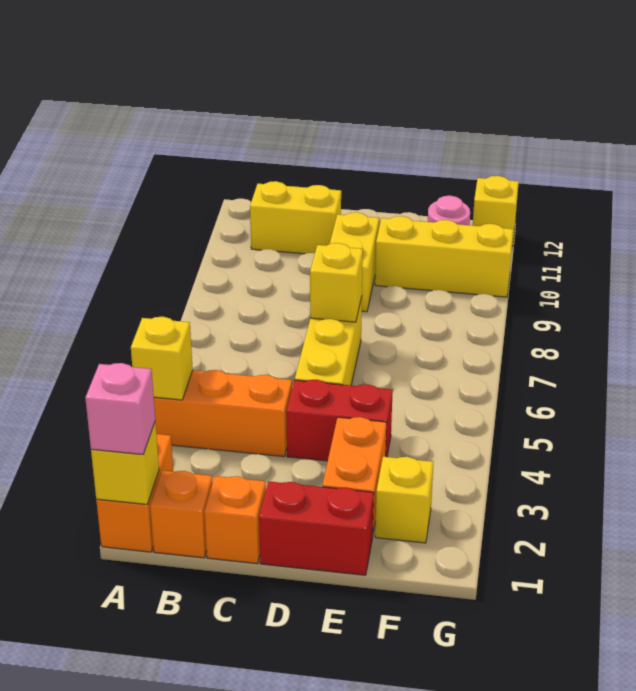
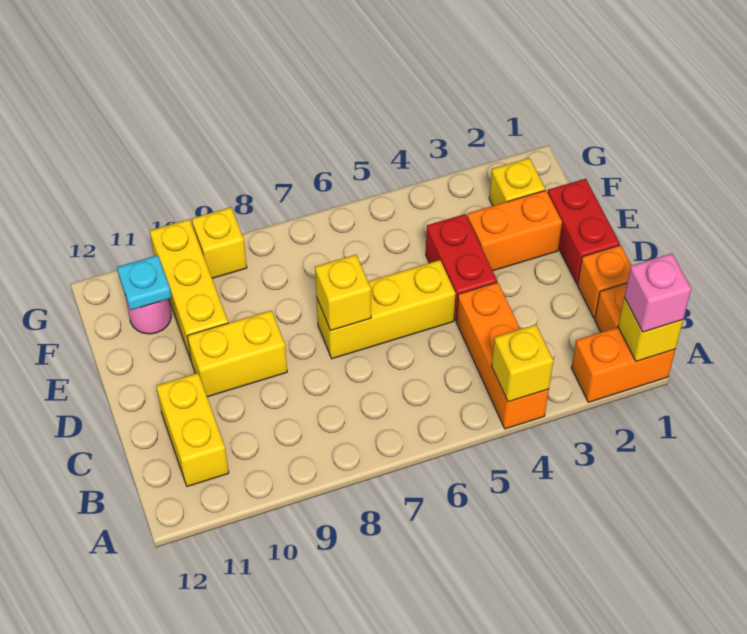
none -> cyan plate F11 level 2
yellow brick G12 level 1 -> yellow brick G9 level 1

